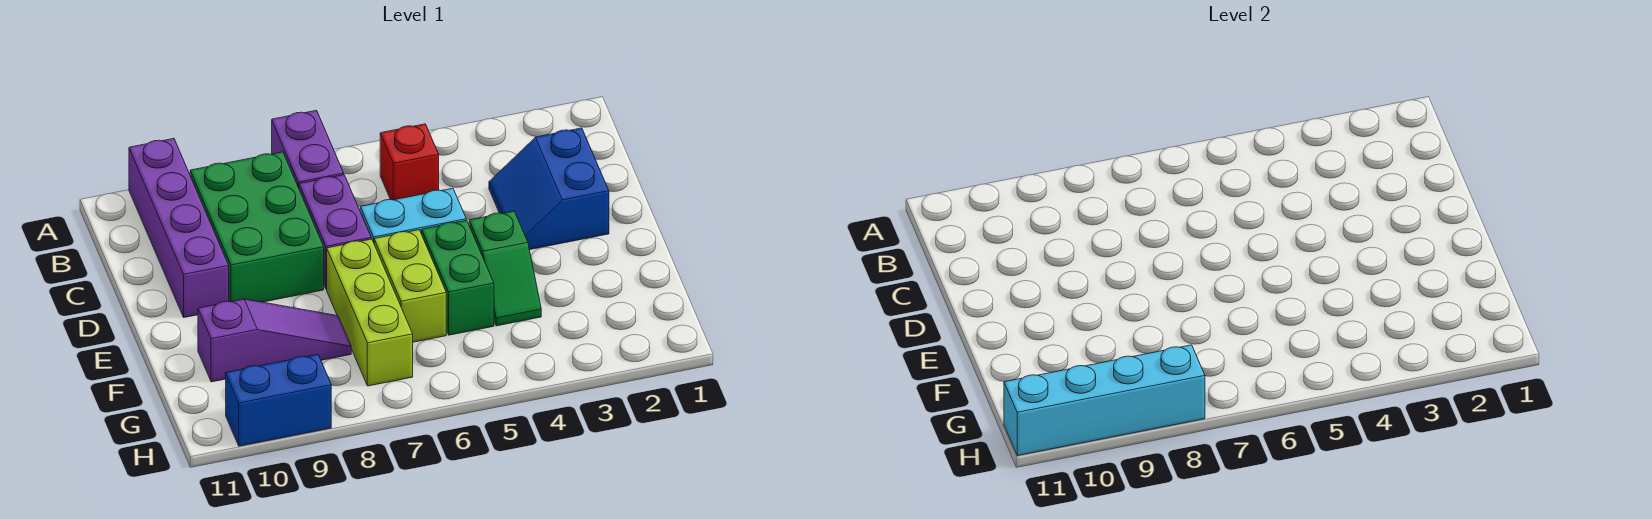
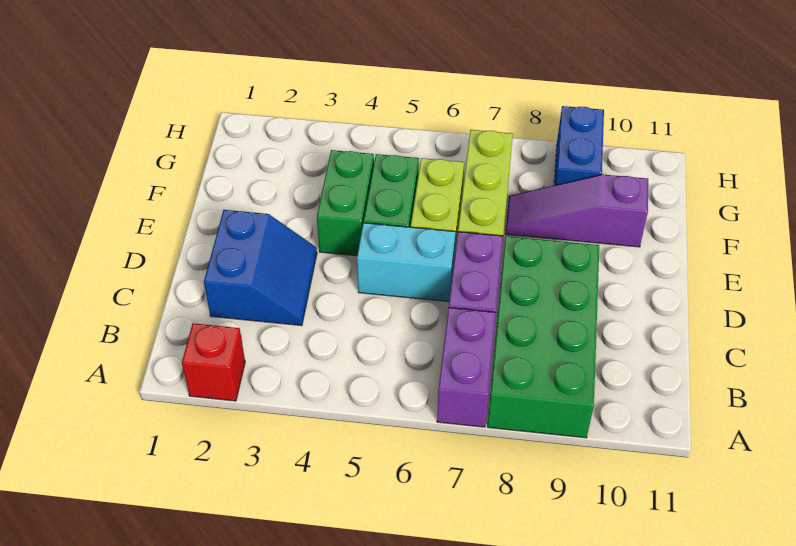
purple brick A10:D10 level 1 -> none
red brick B5 level 1 -> red brick A2 level 1
green brick B8:D9 level 1 -> green brick A8:D9 level 1
green slope E4:F4 level 1 top E -> green brick E4:F4 level 1
cyan brick H8:H11 level 2 -> none
blue brick H9:H10 level 1 -> blue brick G9:H9 level 1

